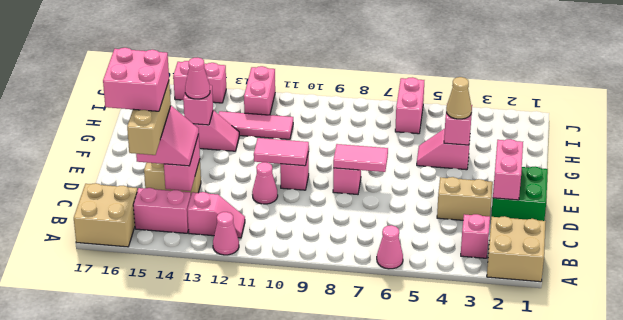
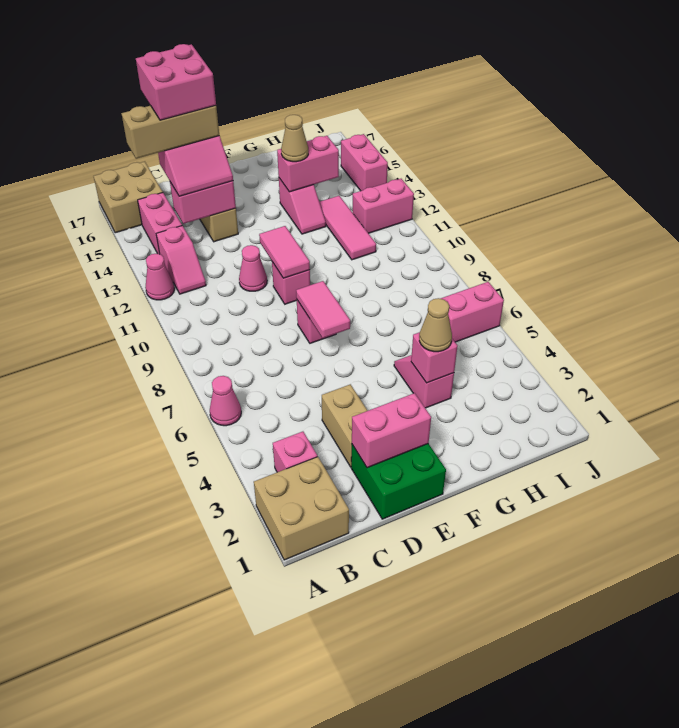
pink brick G14 level 2 -> pink brick G14:H14 level 2
pink cone G14 level 3 -> tan cone G14 level 3

